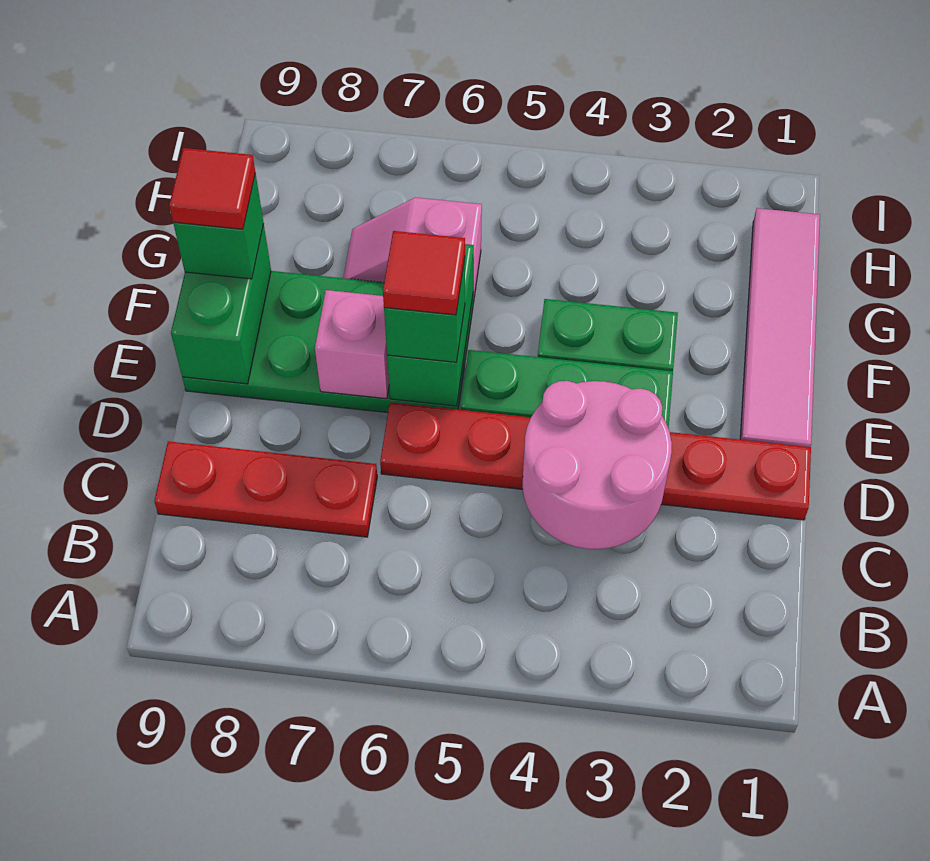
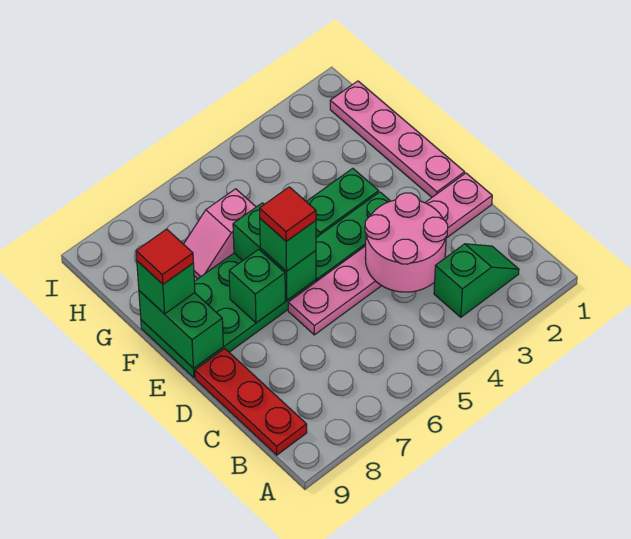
none -> green slope B2:B3 level 1 top 3
red plate C7:C9 level 1 -> red plate B9:D9 level 1
red plate D1:D6 level 1 -> pink plate D1:D6 level 1
pink tile E1:H1 level 1 -> pink plate E1:H1 level 1
pink brick E7 level 2 -> green brick E7 level 2

